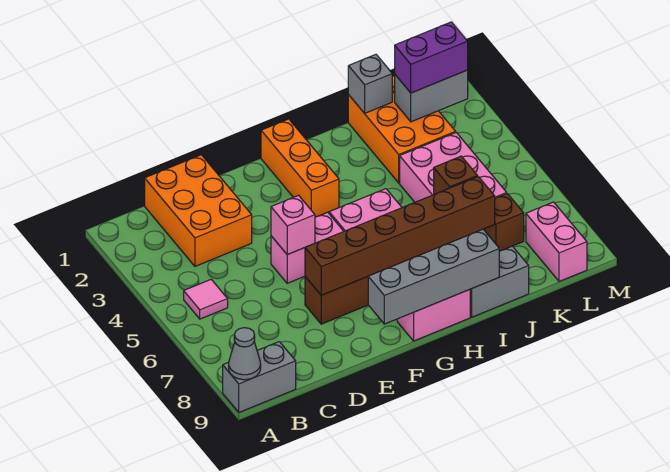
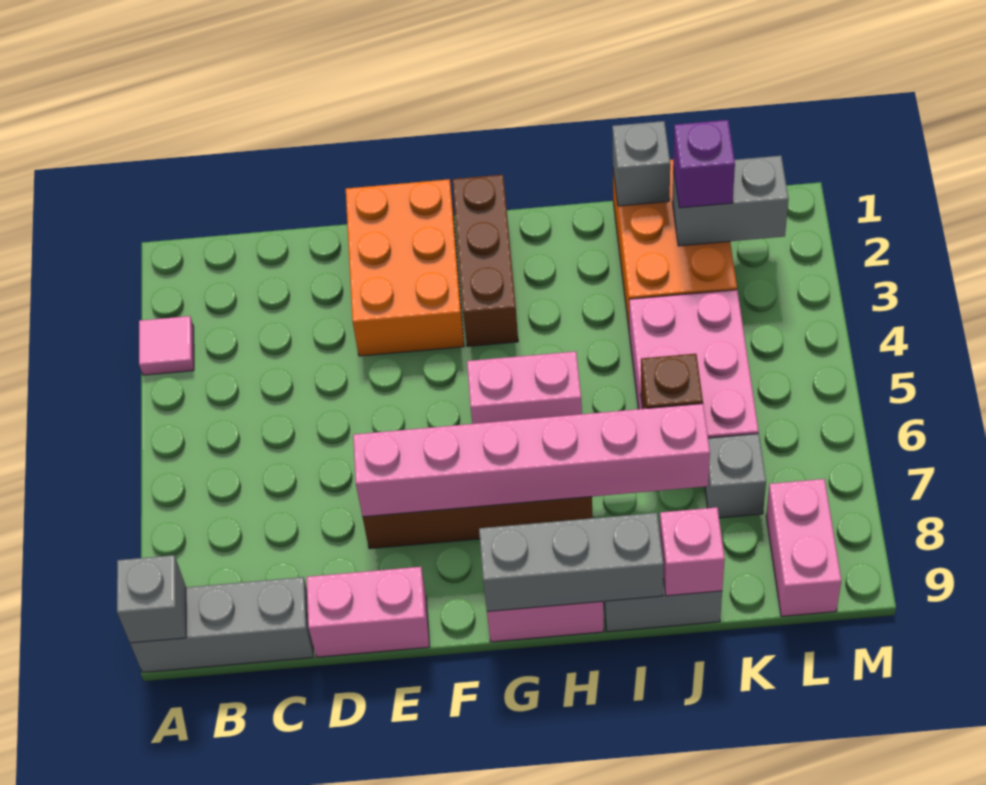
grey brick A9:B9 level 1 -> grey brick A9:C9 level 1
grey cone A9 level 2 -> grey brick A9 level 2
pink tile B5 level 1 -> pink tile A3 level 1
orange brick C1:D3 level 1 -> orange brick E1:F3 level 1
pink brick E5:F5 level 1 -> pink brick D9:E9 level 1
pink brick E5 level 2 -> pink brick J9 level 2
brown brick E7:J7 level 2 -> pink brick E7:J7 level 2
grey brick F9:I9 level 2 -> grey brick G9:I9 level 2
orange brick G1:G3 level 1 -> brown brick G1:G3 level 1
purple brick K2:L2 level 3 -> purple brick K2 level 3
brown brick K7 level 1 -> grey brick K7 level 1

